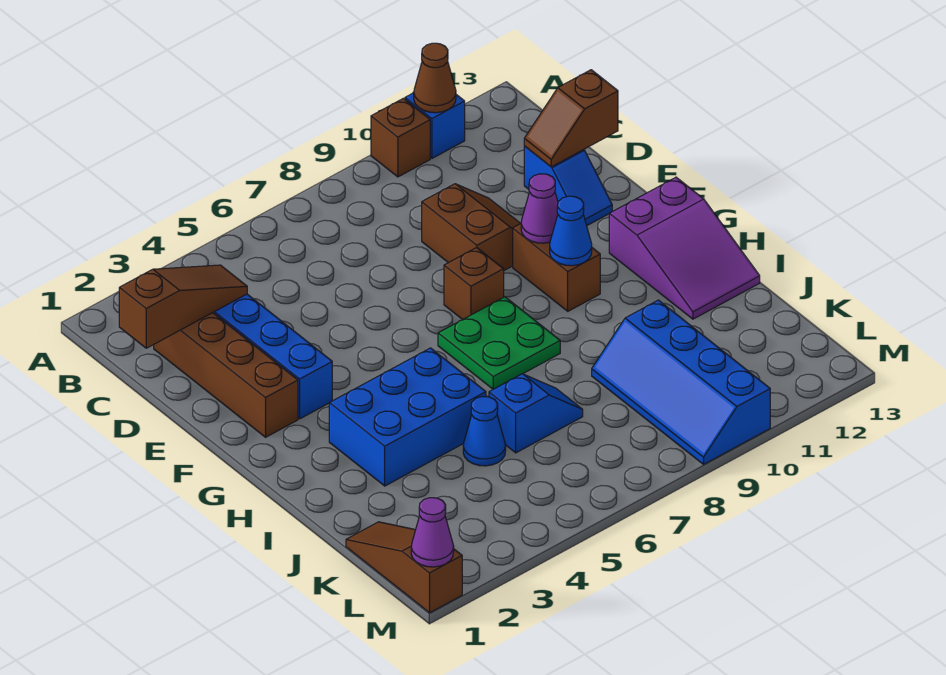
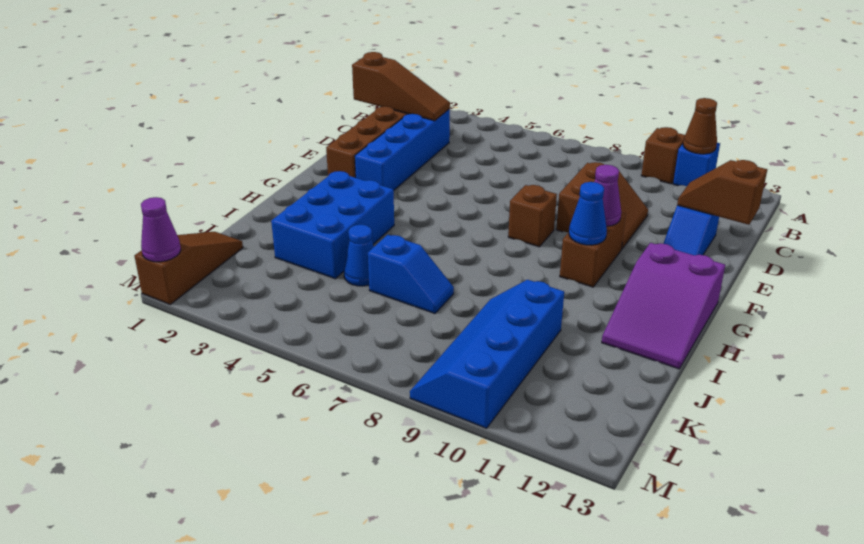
green plate G7:H8 level 1 -> none
blue brick H3:I5 level 1 -> blue brick H3:J4 level 1

